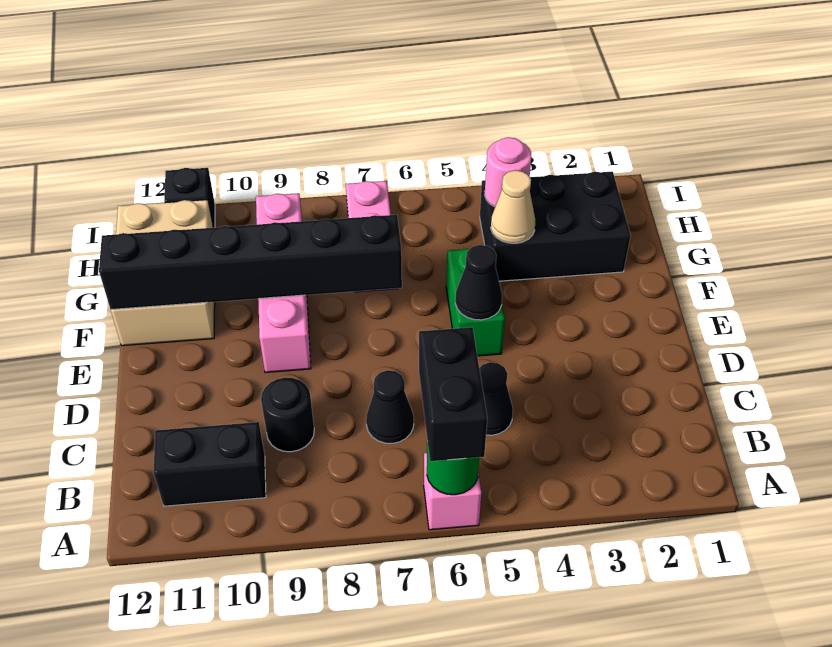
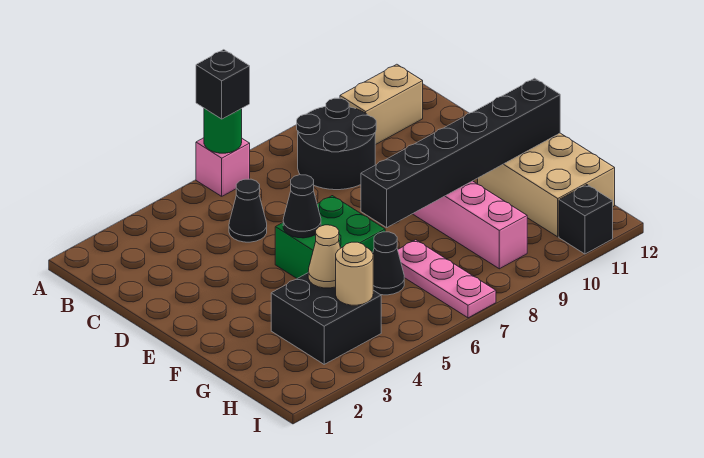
black brick A6:B6 level 3 -> black brick A6 level 3
black brick B10:B11 level 1 -> tan brick B10:B11 level 1
black cone C7 level 1 -> black cone G6 level 1
black round brick C9 level 1 -> black round brick B8:C9 level 1
green brick E5:F5 level 1 -> green brick E5:F6 level 1
black brick G2:H4 level 1 -> black brick G3:H4 level 1
pink round brick H4 level 2 -> tan round brick H4 level 2

